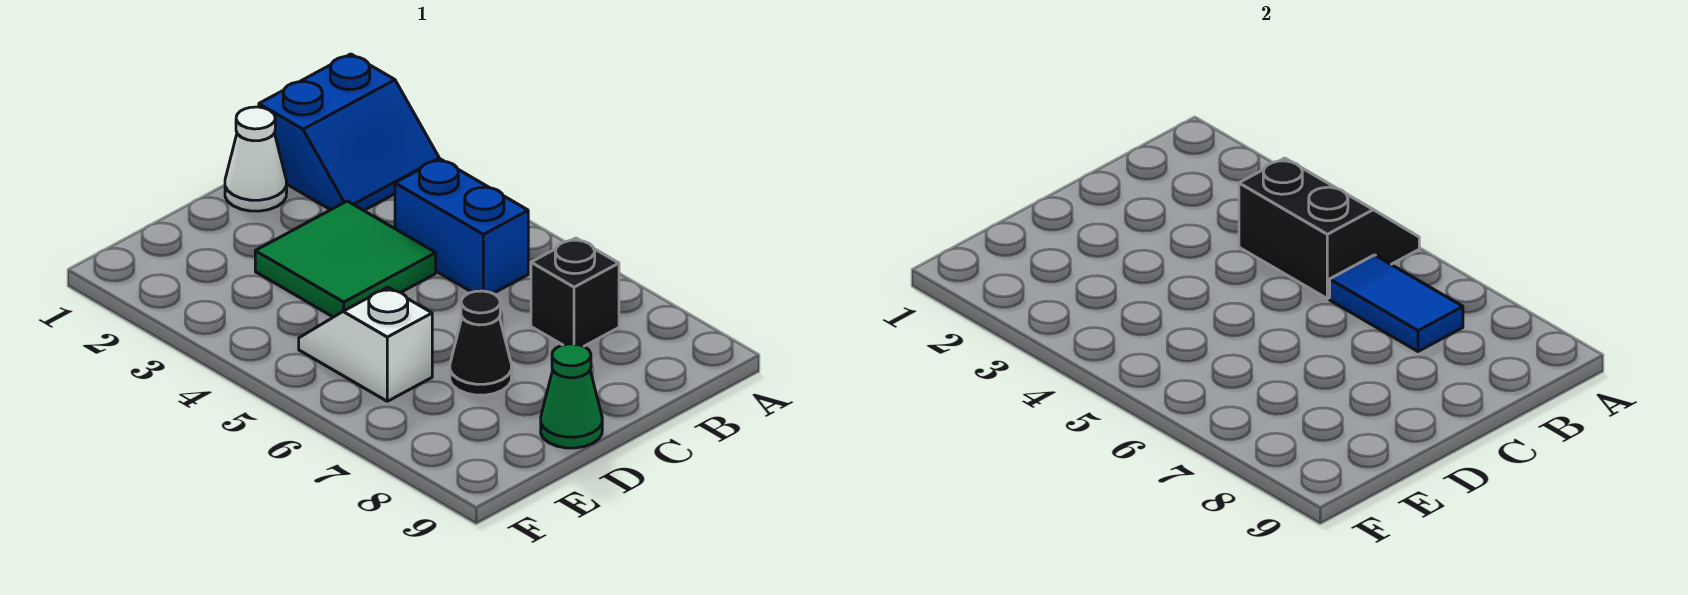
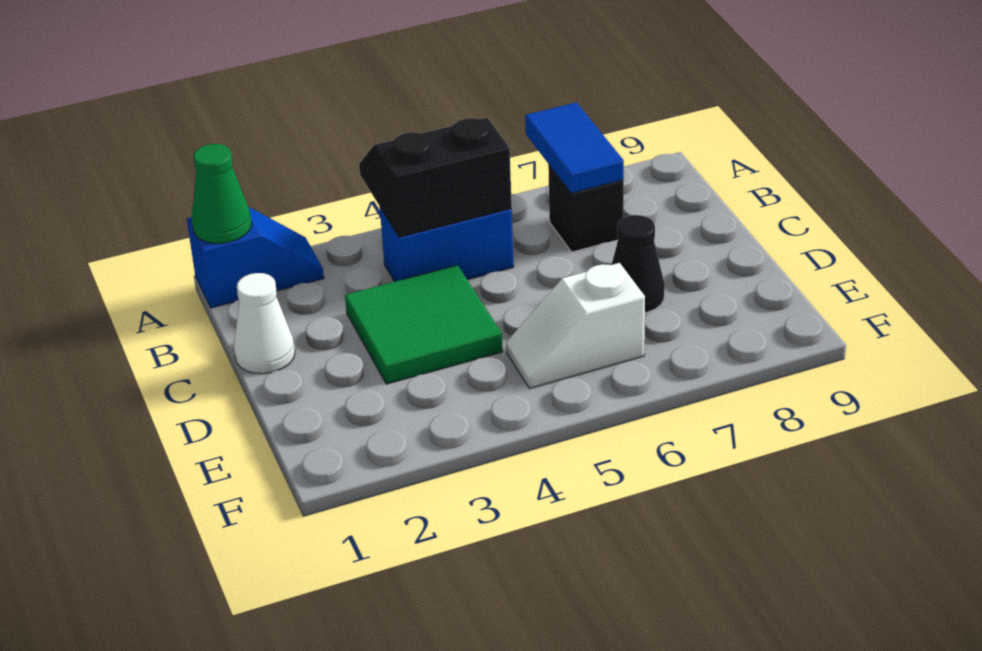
blue slope A1:B2 level 1 top 1 -> blue slope A1:A2 level 1 top 1
blue tile B6:B7 level 2 -> blue tile A7:B7 level 2
green cone D9 level 1 -> green cone A1 level 2

